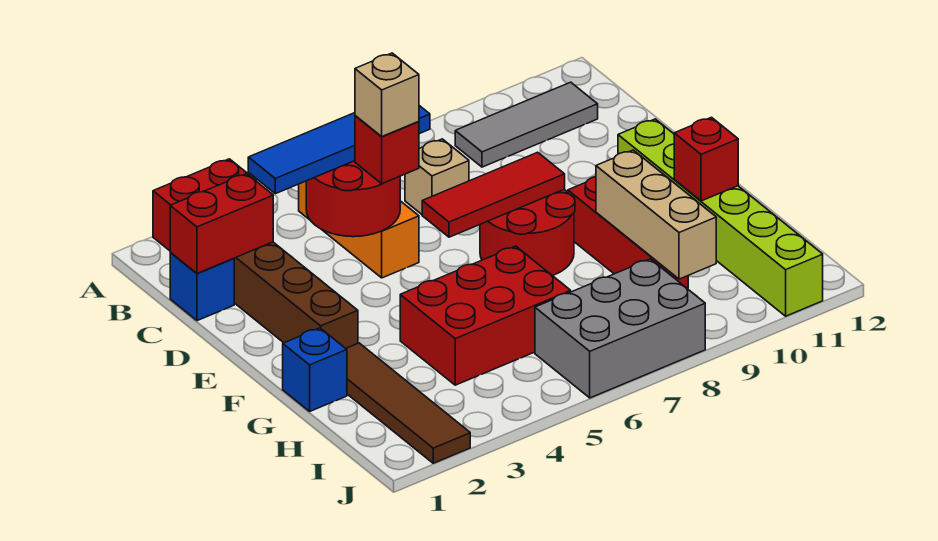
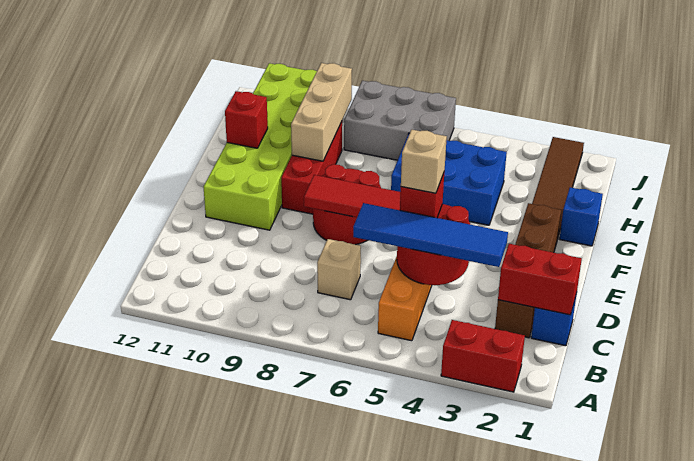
grey tile B9:B11 level 1 -> none
lime brick E11:J11 level 1 -> lime brick E10:J11 level 1
red brick G4:H6 level 1 -> blue brick G4:H6 level 1

